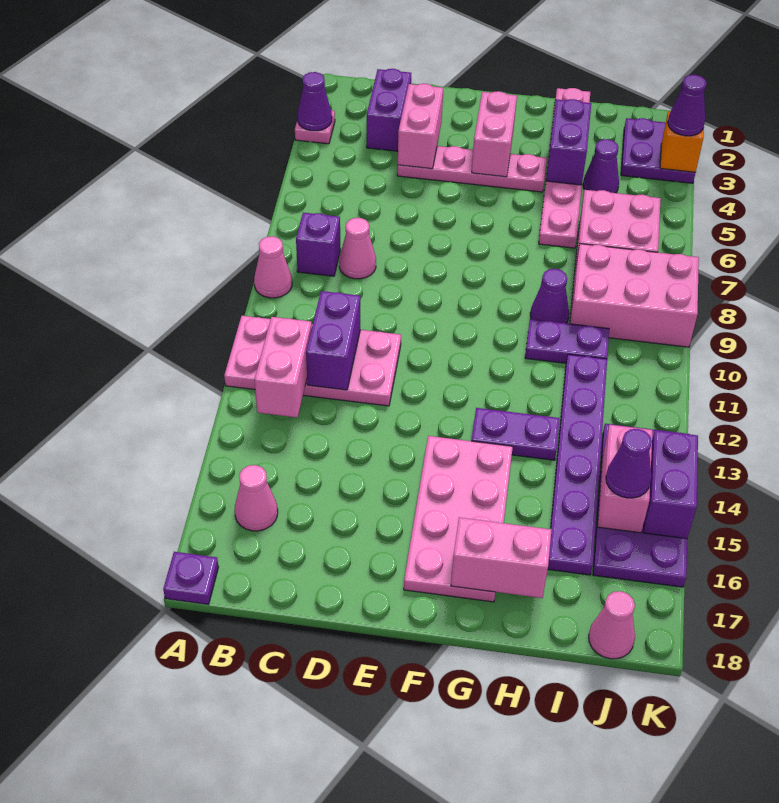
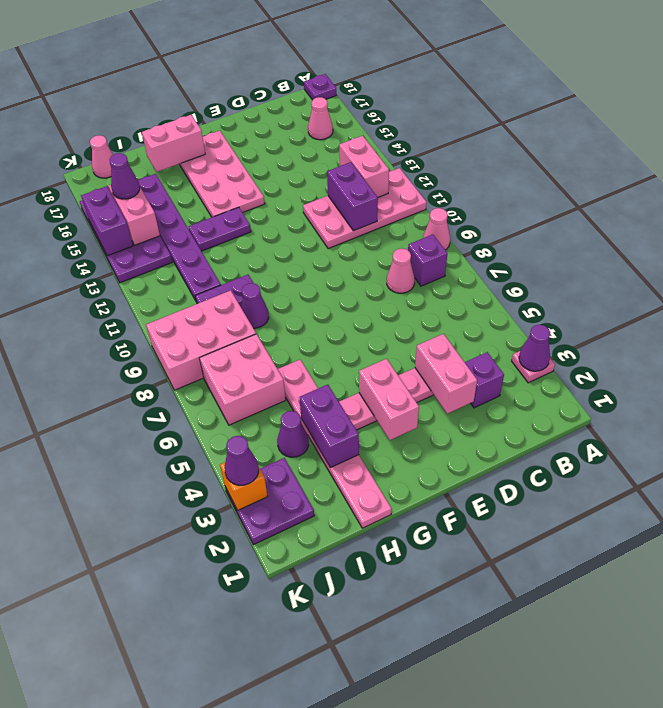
purple brick C2:C3 level 1 -> purple brick C3 level 1

